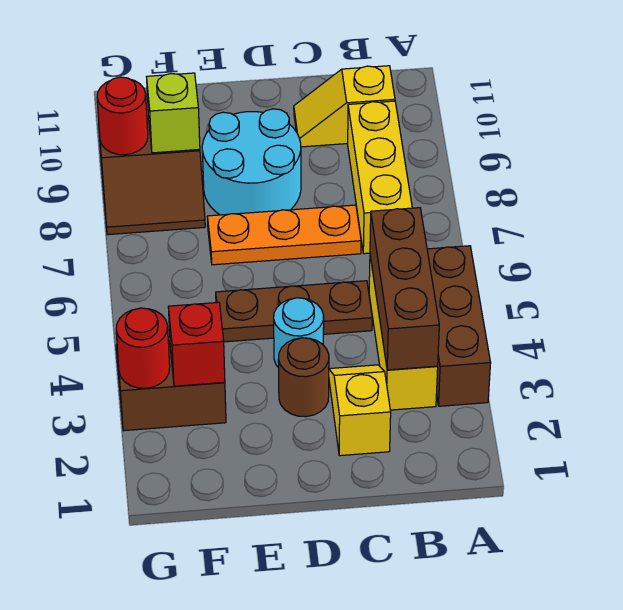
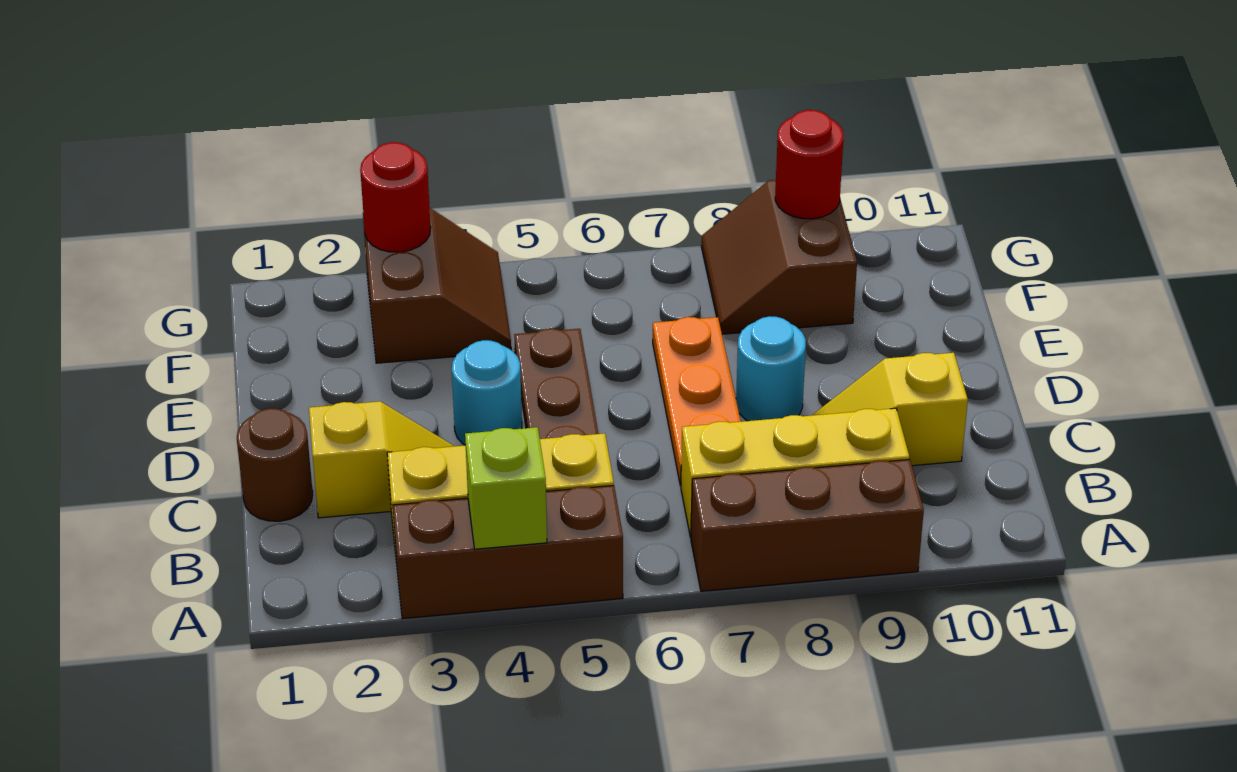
brown brick B3:B5 level 2 -> brown brick A7:A9 level 1
yellow slope B10:C10 level 1 top B -> yellow slope C9:C10 level 1 top 10
brown round brick D3 level 1 -> brown round brick C1 level 1
cyan round brick D8:E9 level 1 -> cyan round brick D8 level 1
red brick F3 level 2 -> none
lime brick F9 level 2 -> lime brick A4 level 2

